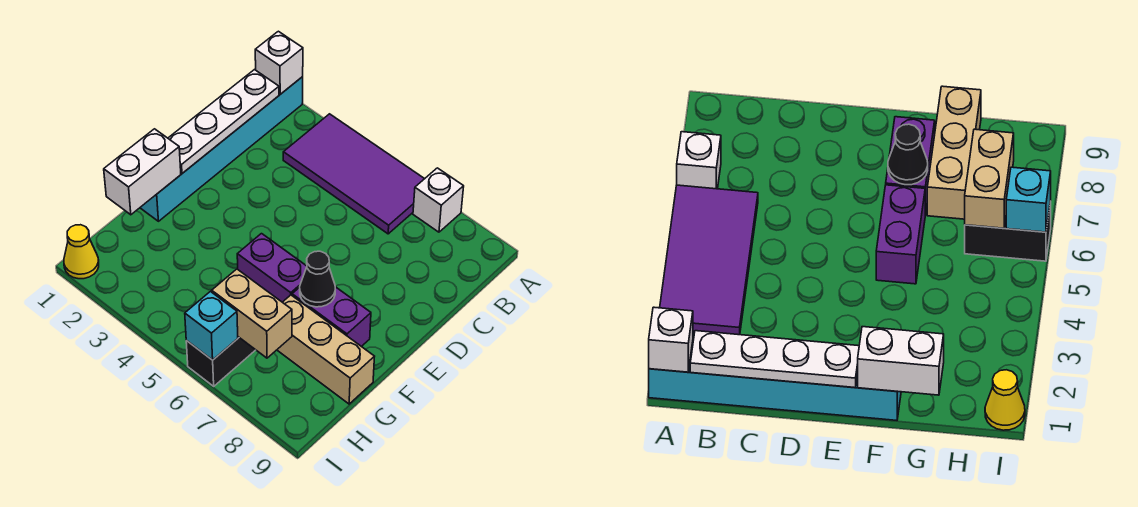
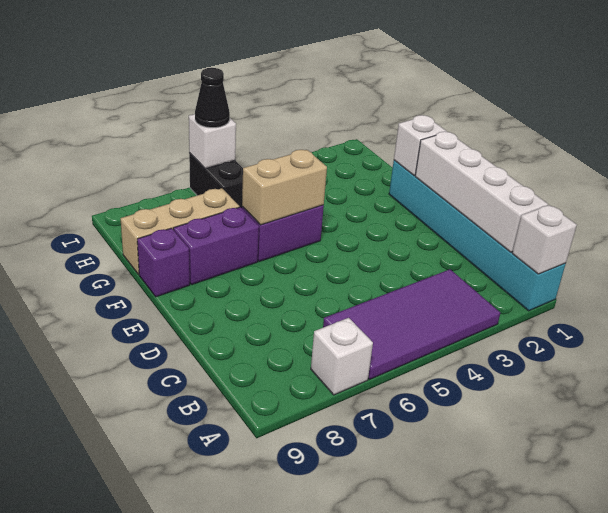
white plate B1:E1 level 2 -> white brick B1:E1 level 2
white brick F1:G1 level 2 -> white brick F1 level 2
black cone F7 level 2 -> black cone I6 level 3
none -> purple brick F9 level 1
tan brick H6:H7 level 2 -> tan brick F5:F6 level 2
yellow cone I1 level 1 -> none
cyan brick I6 level 2 -> white brick I6 level 2

